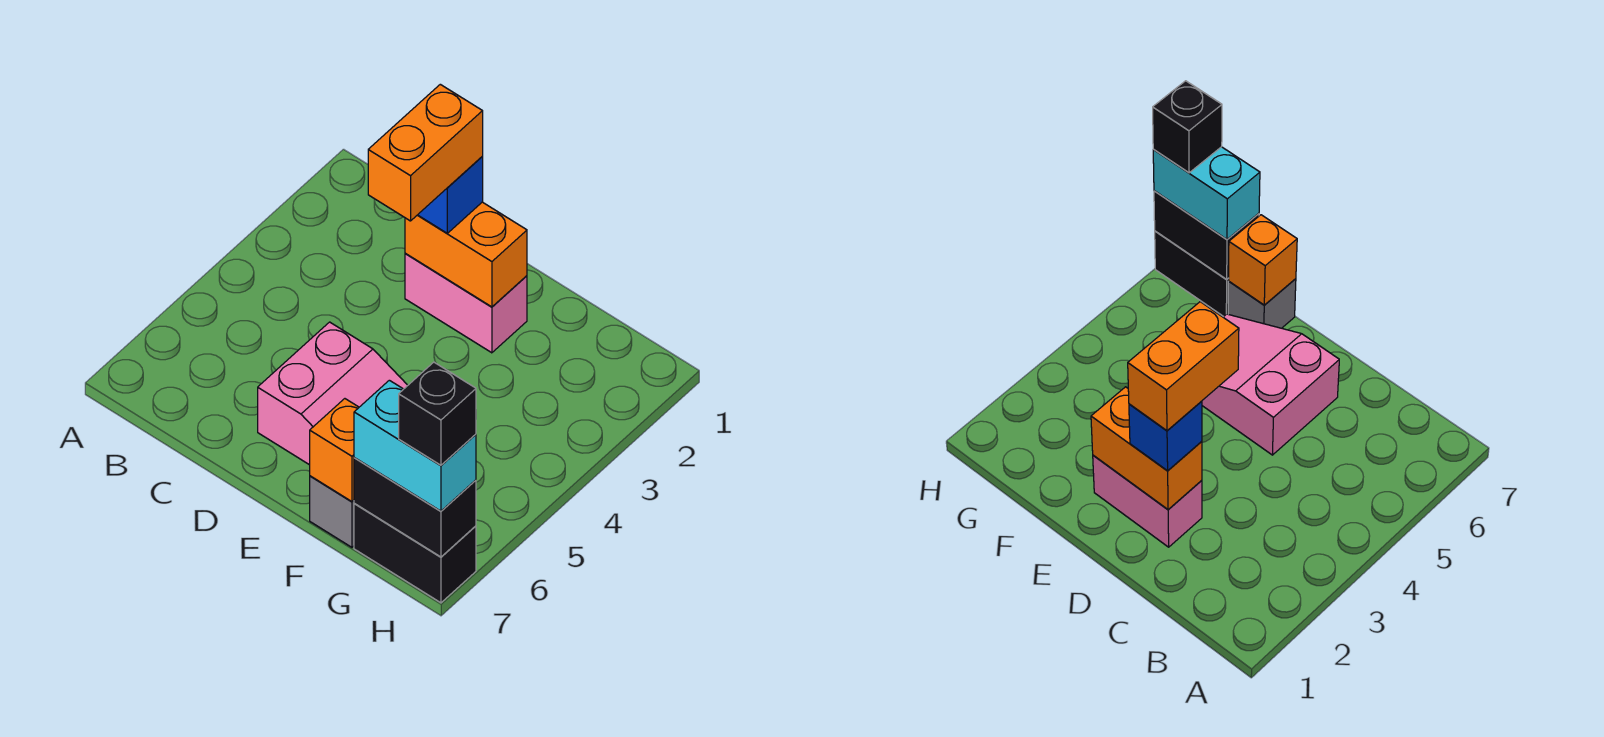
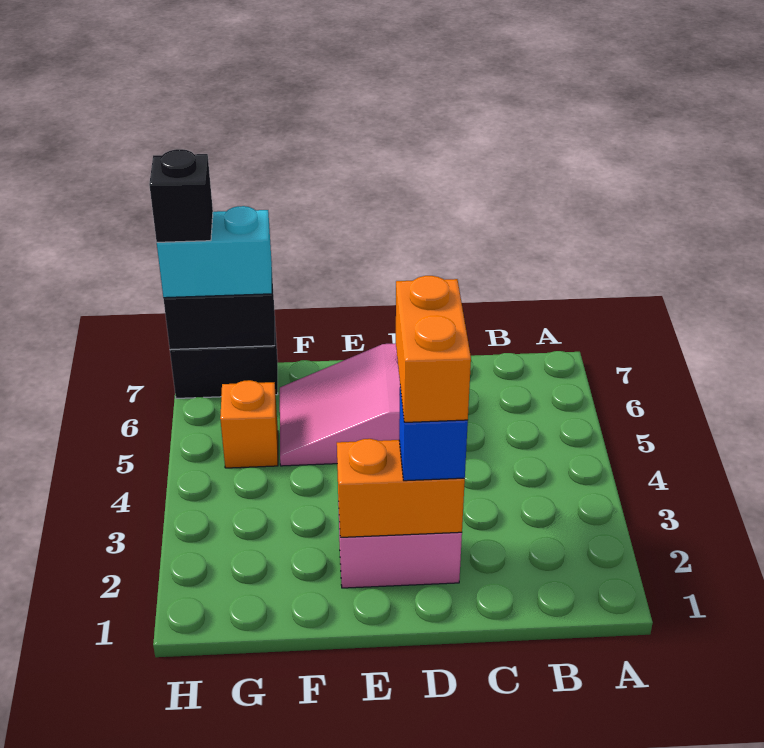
grey brick F7 level 1 -> none
orange brick F7 level 2 -> orange brick G5 level 1

